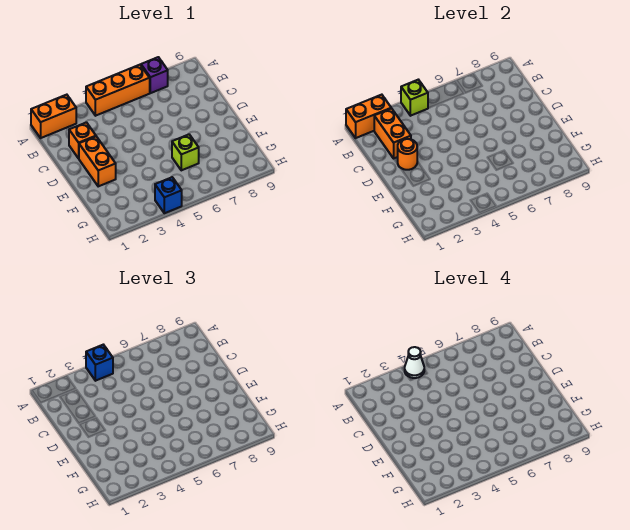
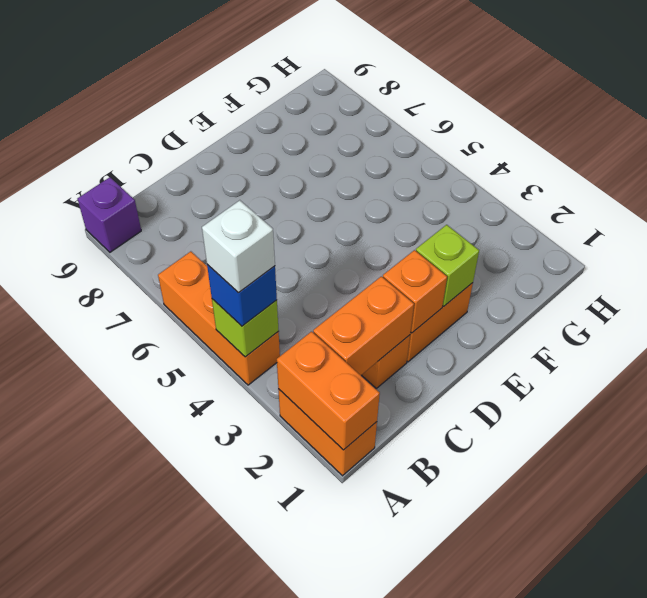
white cone A4 level 4 -> white brick A4 level 4
purple brick A7 level 1 -> purple brick A9 level 1
orange round brick D2 level 2 -> orange brick D2 level 2
lime brick F6 level 1 -> lime brick E2 level 2
blue brick H4 level 1 -> none

